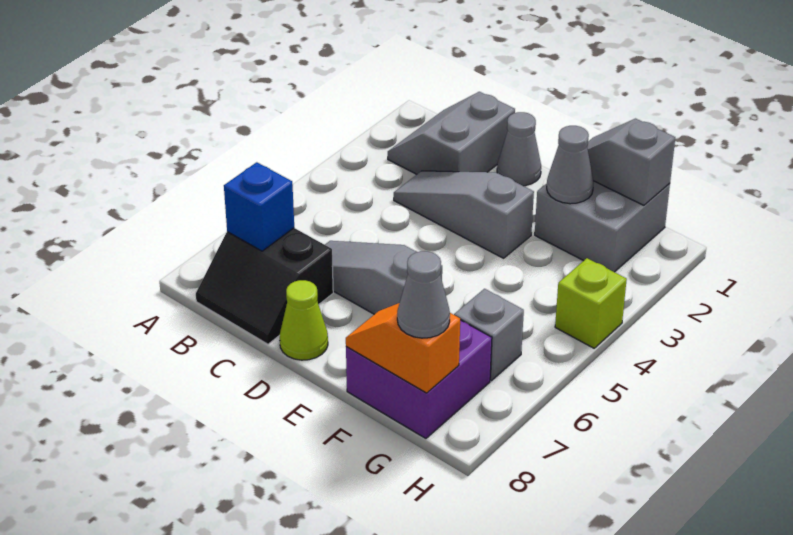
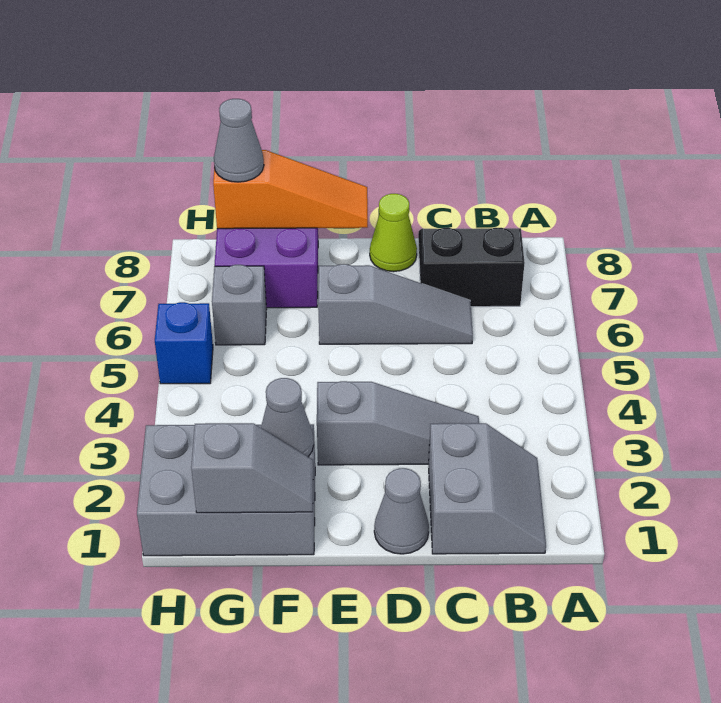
blue brick B7 level 2 -> blue brick H5 level 1
grey brick F1:G2 level 1 -> grey brick F1:H2 level 1
orange slope F8:G8 level 2 top G -> orange slope E8:G8 level 2 top G
lime brick H4 level 1 -> none

